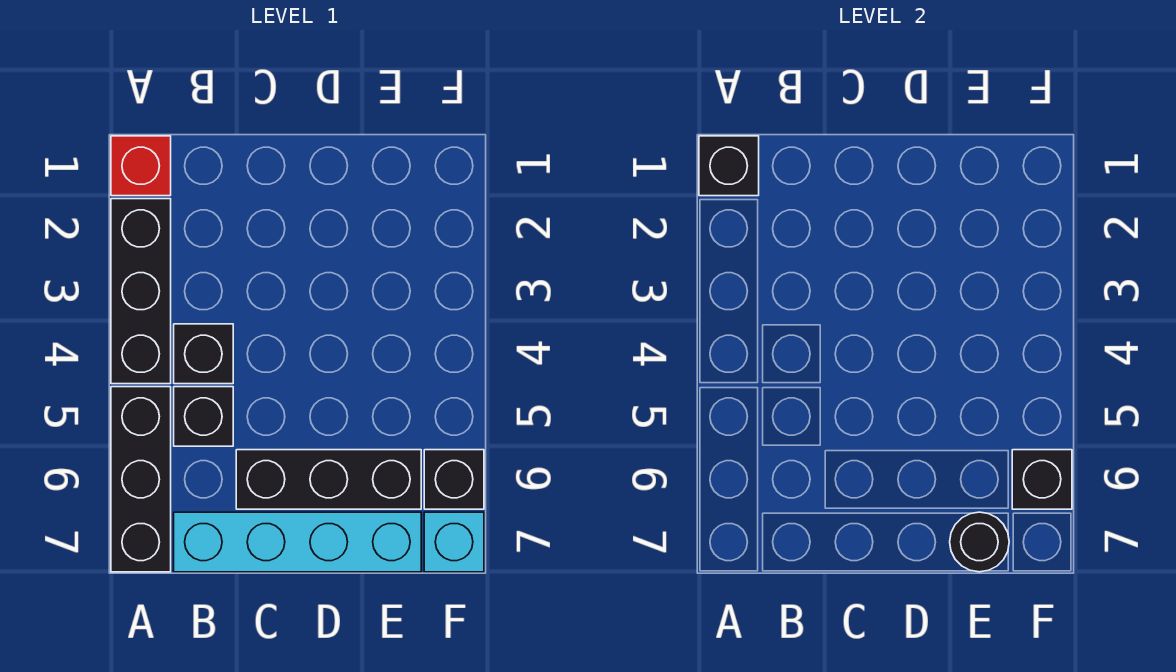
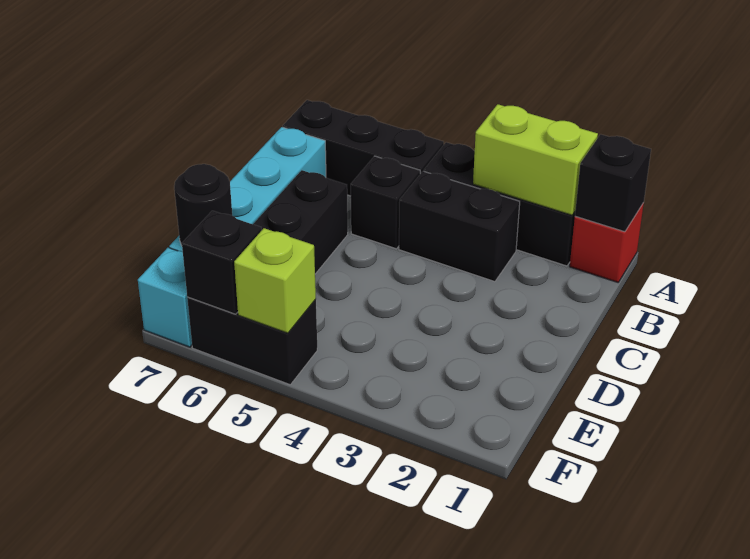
none -> lime brick A2:A3 level 2
black brick B4 level 1 -> black brick B3:B4 level 1
none -> lime brick F5 level 2
black brick F6 level 1 -> black brick F5:F6 level 1

